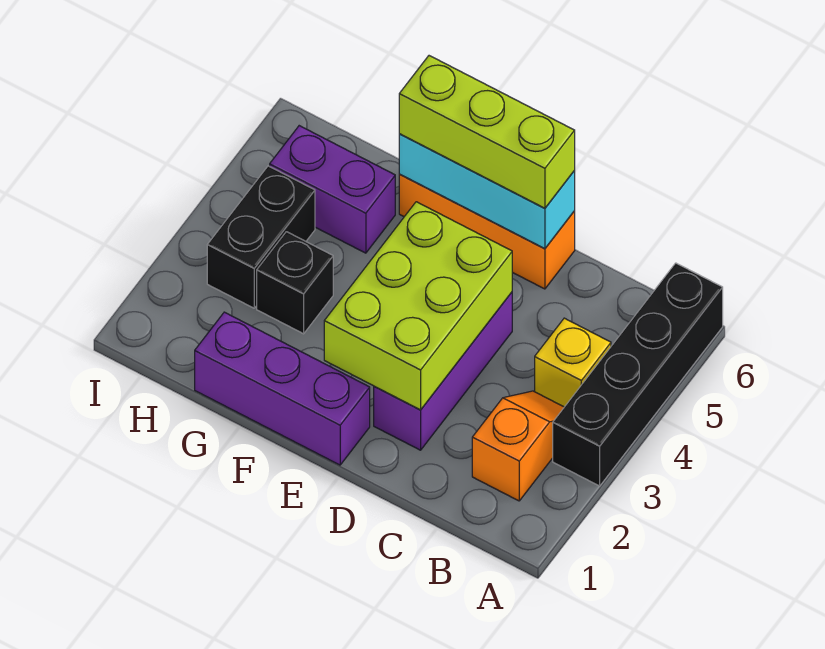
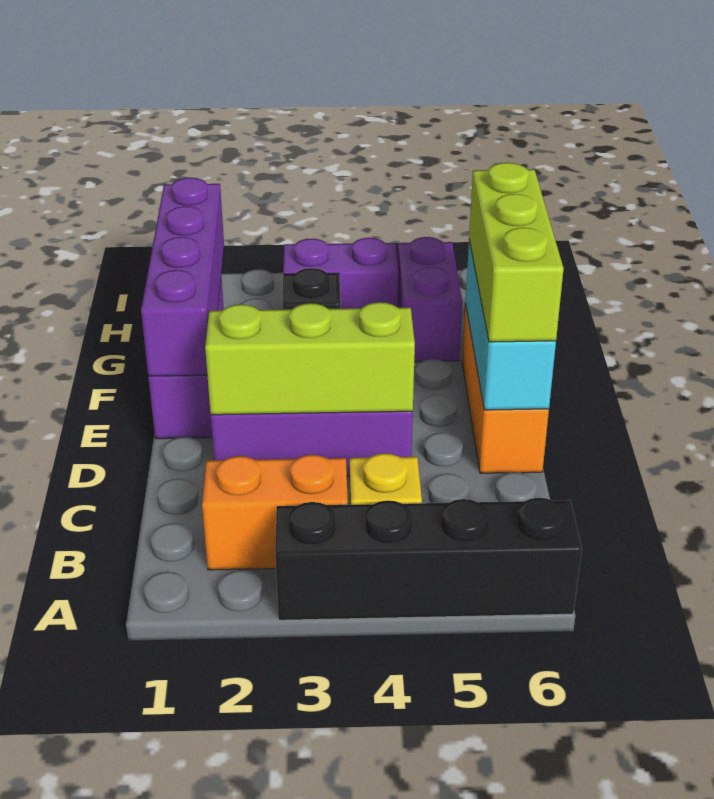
orange slope B2:B3 level 1 top 2 -> orange brick B2:B3 level 1
lime brick D2:E4 level 2 -> lime brick D2:D4 level 2
none -> purple brick E1:H1 level 2
black brick H3:H4 level 1 -> purple brick H3:H4 level 1

